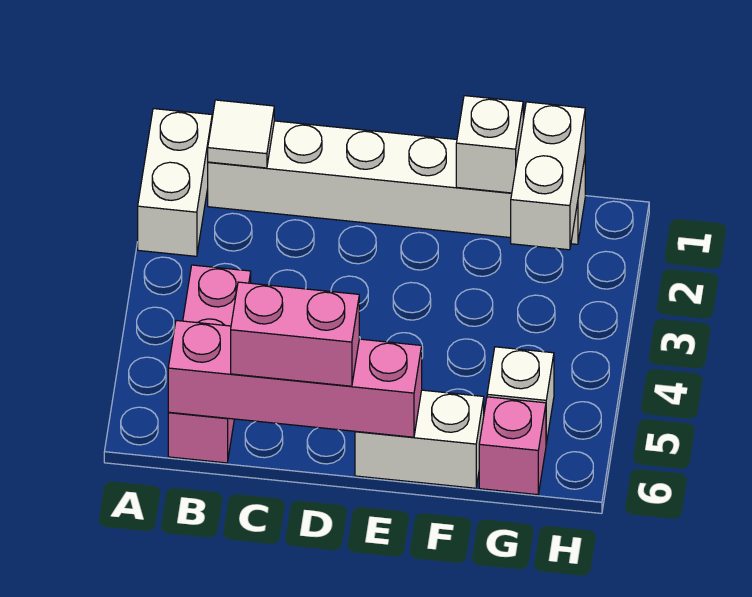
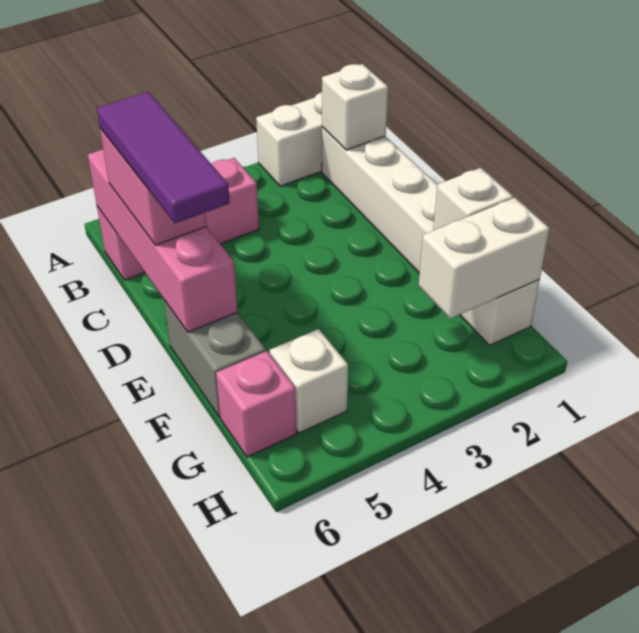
white tile B1 level 2 -> white brick B1 level 2
none -> purple tile C6:E6 level 4
white brick E6:F6 level 1 -> grey brick E6:F6 level 1

